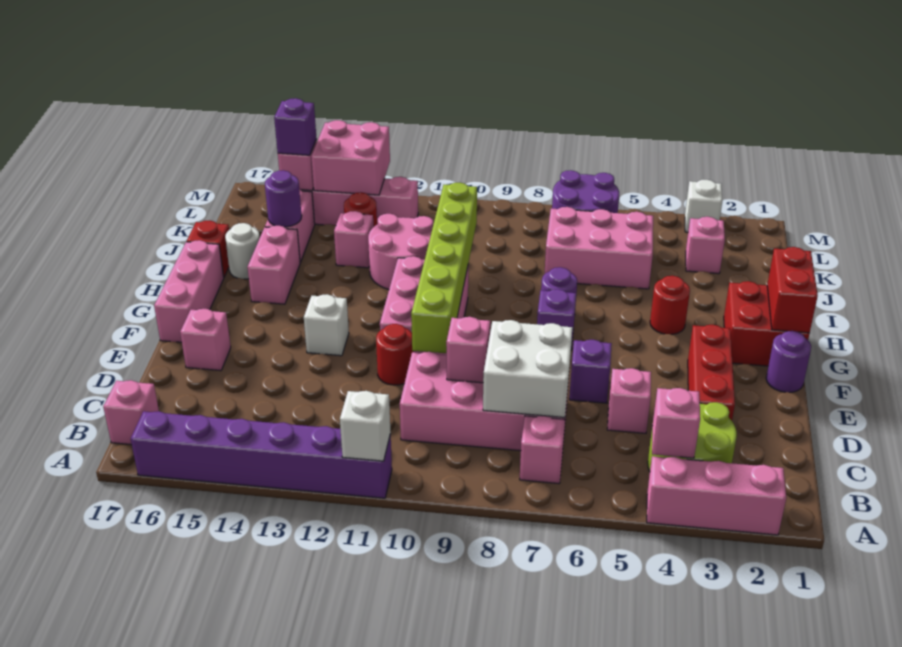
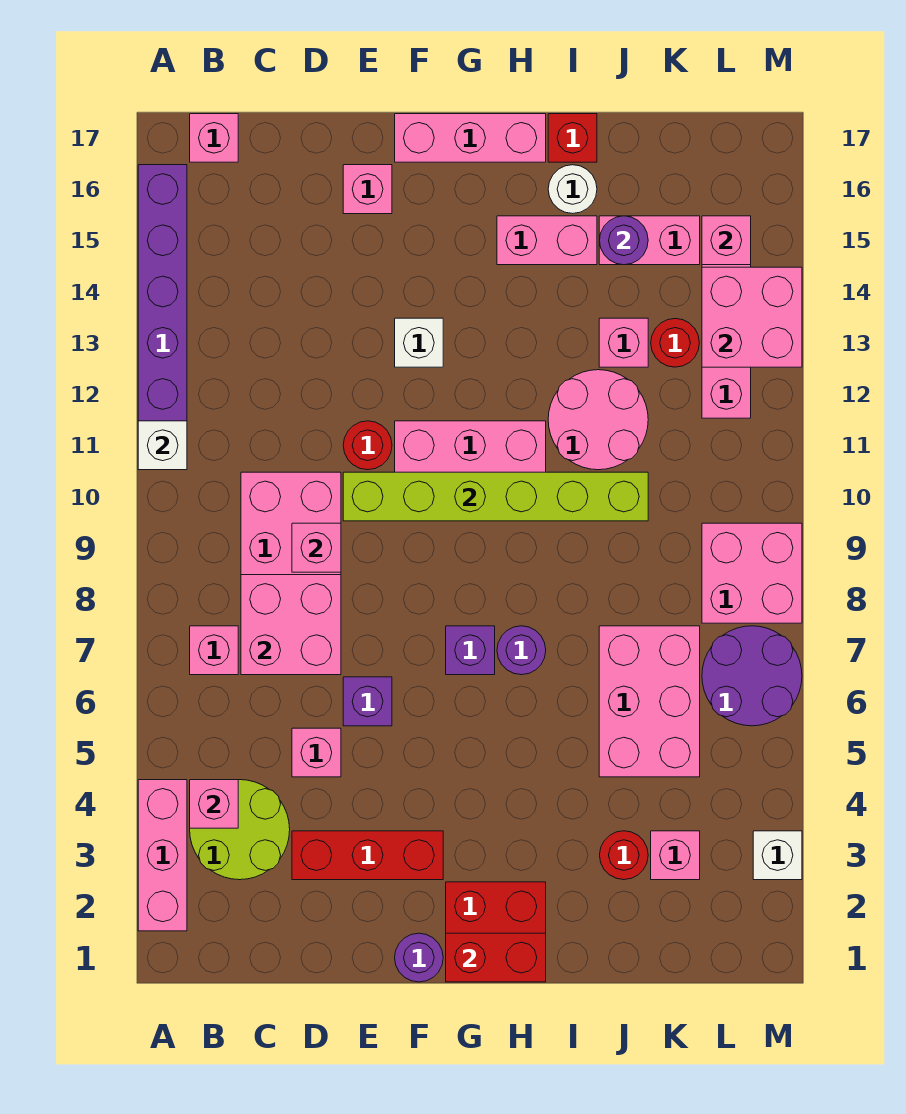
white brick C7:D8 level 2 -> pink brick C7:D8 level 2
red round brick H4 level 1 -> red round brick J3 level 1
none -> pink brick L8:M9 level 1
purple brick L15 level 3 -> none

